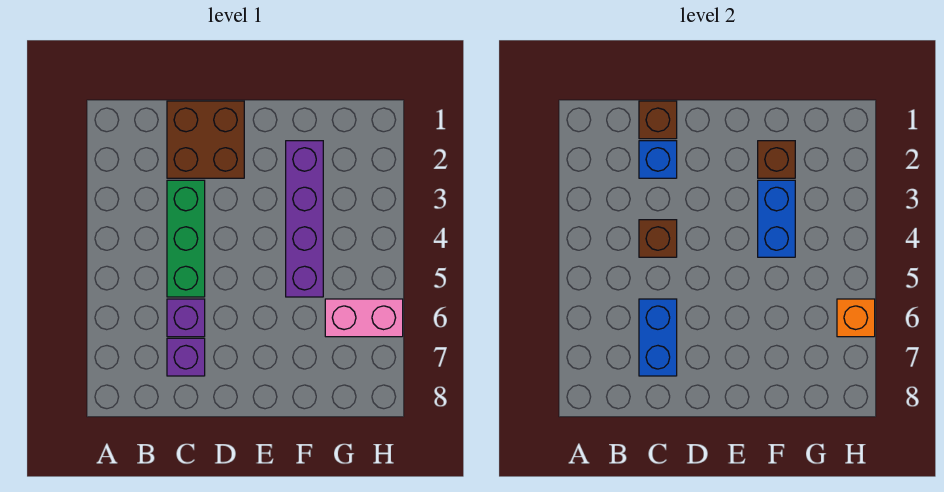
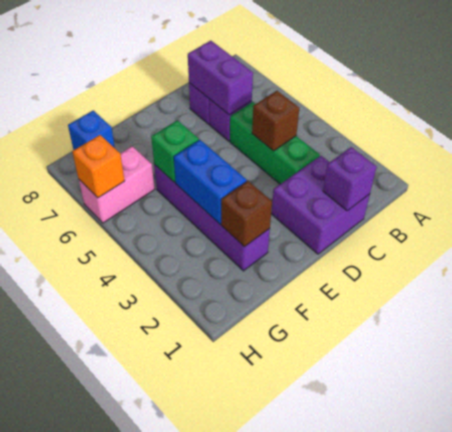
brown brick C1:D2 level 1 -> purple brick C1:D2 level 1
brown brick C1 level 2 -> purple brick C1 level 2
blue brick C2 level 2 -> blue brick G8 level 1
blue brick C6:C7 level 2 -> purple brick C6:C7 level 2
none -> green brick F5 level 2

